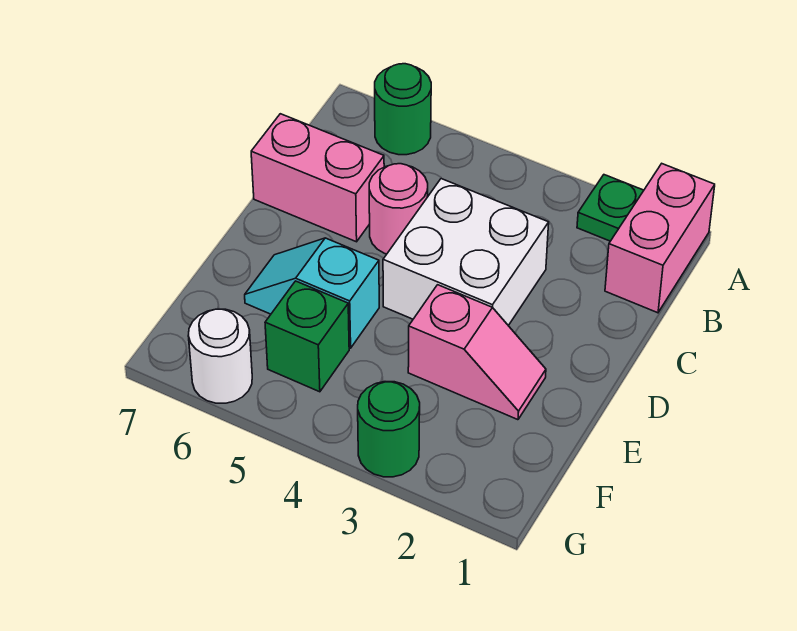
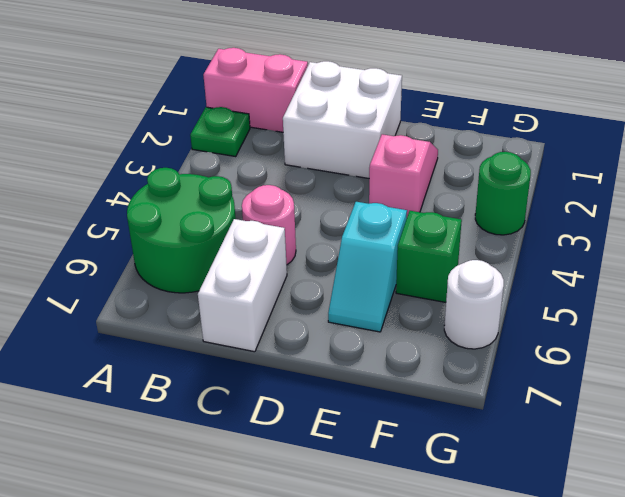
green round brick A6 level 1 -> green round brick A5:B6 level 1
white brick C3:D4 level 1 -> white brick C1:D2 level 1
pink brick C6:C7 level 1 -> white brick C6:C7 level 1

